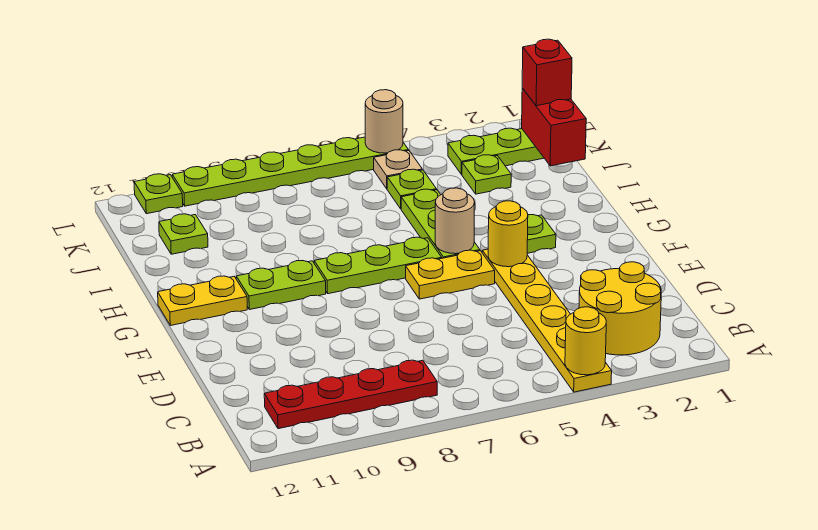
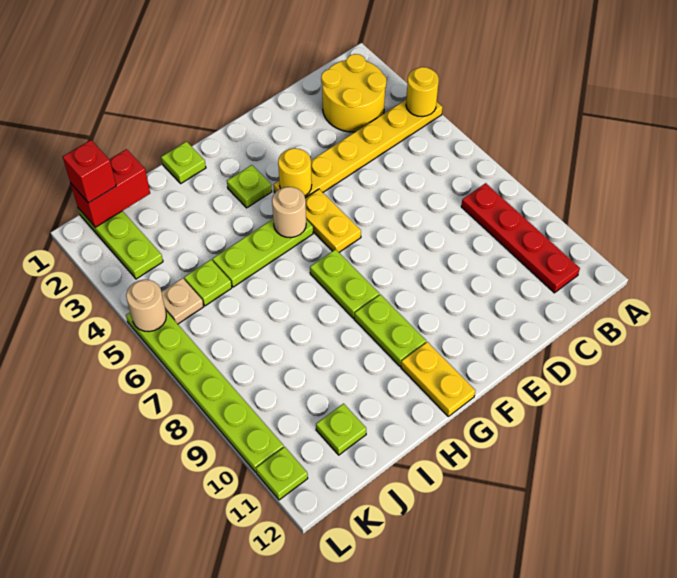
lime plate G6:G8 level 1 -> lime plate G7:G8 level 1
lime plate J3 level 1 -> lime plate H1 level 1

